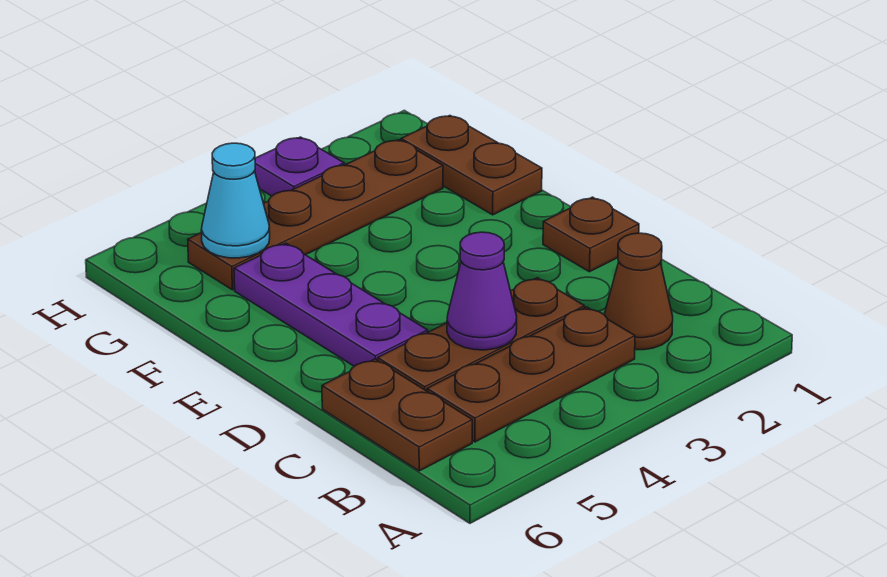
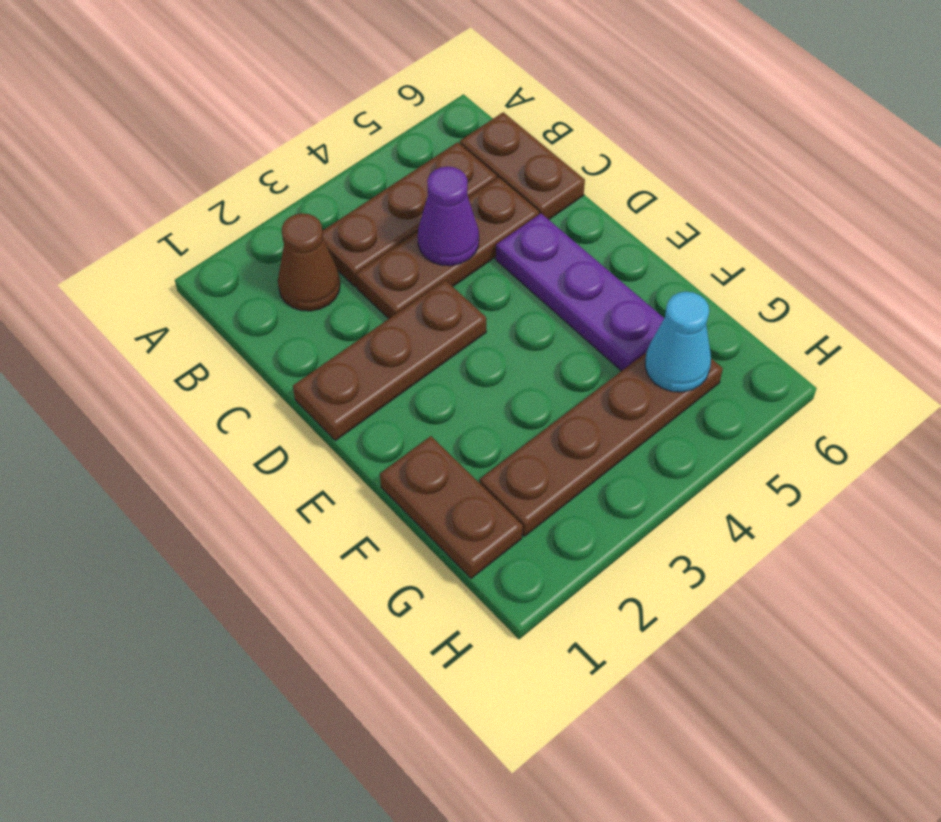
brown plate D1 level 1 -> brown plate D1:D3 level 1
purple plate H3 level 1 -> none

